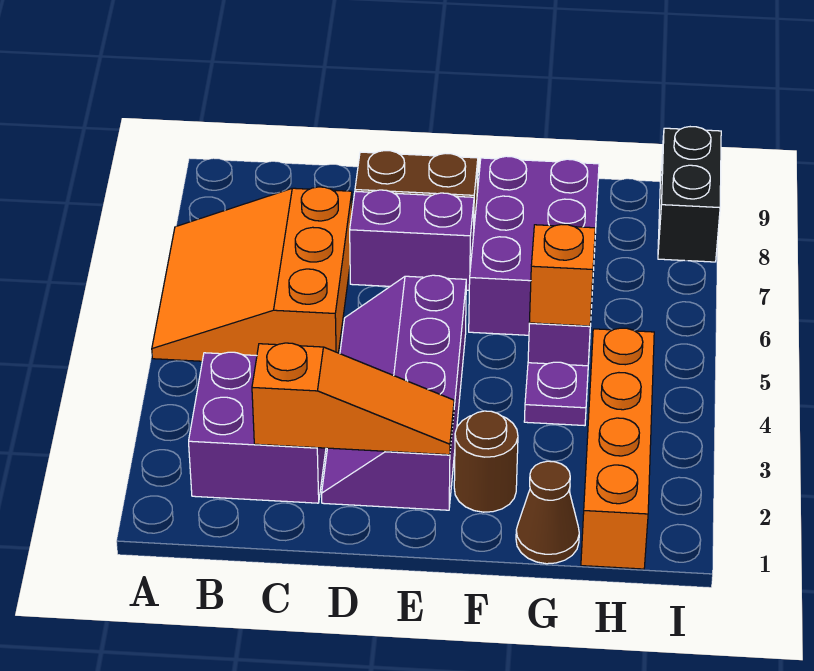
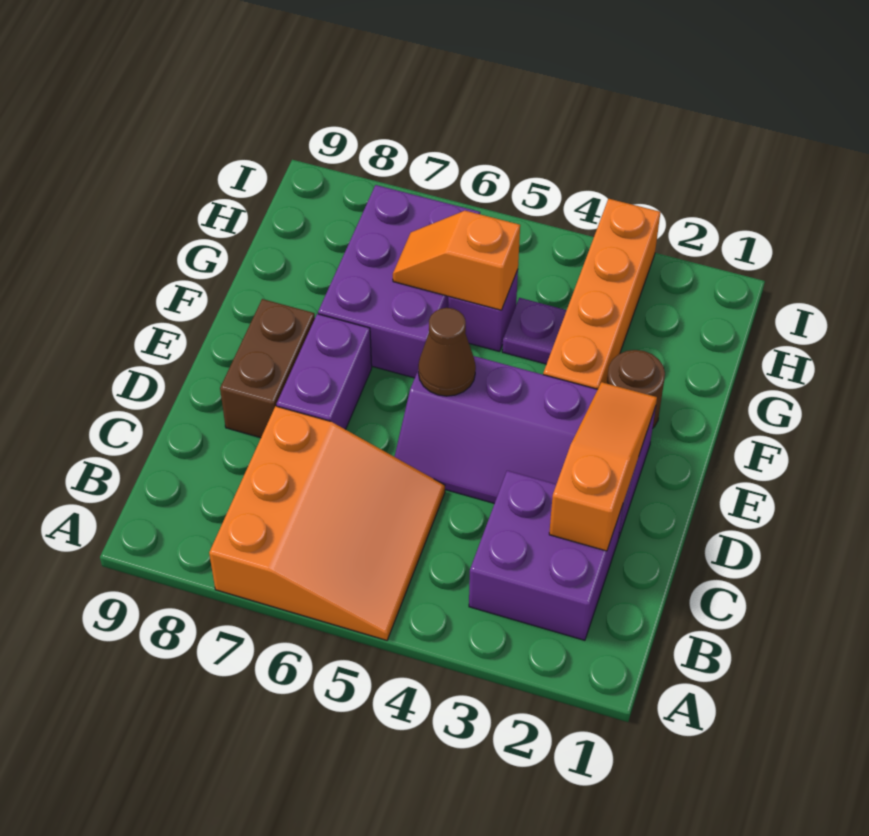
orange slope A5:C7 level 1 top C -> orange slope A5:C7 level 1 top 7
purple brick F6:G8 level 1 -> purple brick F6:H7 level 1
brown cone G1 level 1 -> brown cone E5 level 2
orange brick H1:H4 level 1 -> orange brick F3:I3 level 1
black brick I8:I9 level 1 -> none

